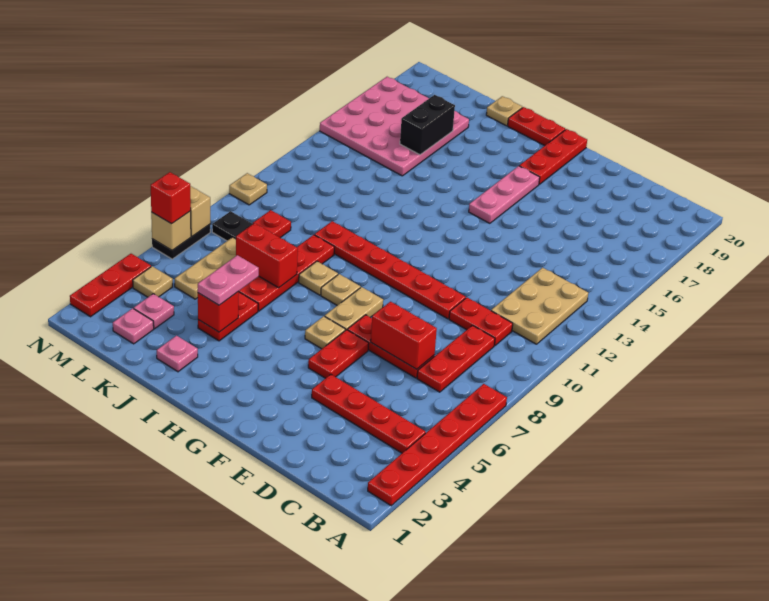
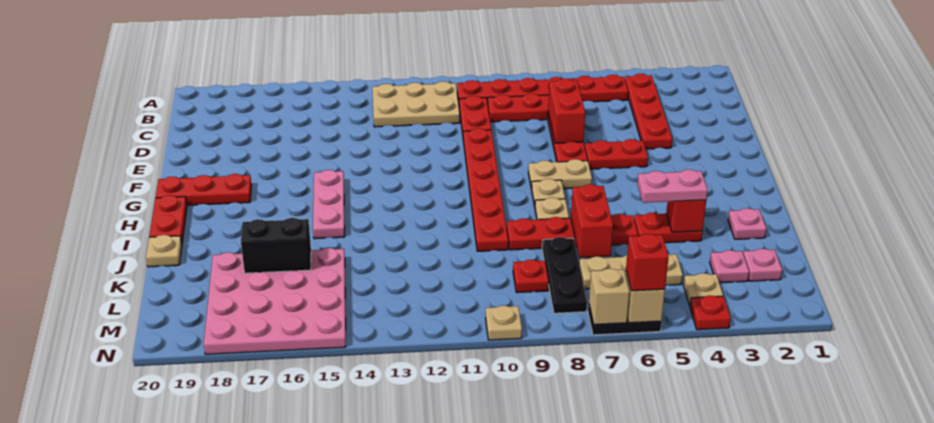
red plate A2:A7 level 1 -> red plate B5:B10 level 1
tan plate G6 level 1 -> none
pink plate G15:G17 level 1 -> pink plate G15:I15 level 1
red plate N2:N4 level 1 -> red plate N4 level 1

